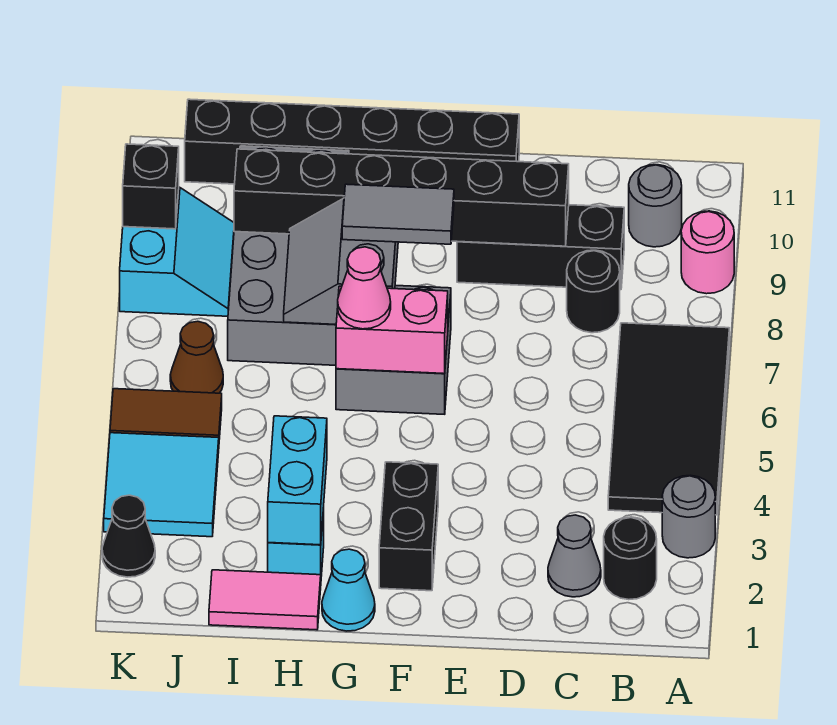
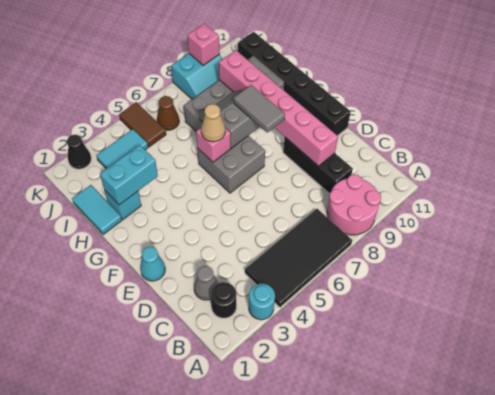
grey round brick A3 level 1 -> cyan round brick A3 level 1
pink round brick A9 level 1 -> pink round brick A8:B9 level 1
grey round brick B10 level 1 -> none
black round brick C8 level 1 -> none
black brick D9:I9 level 2 -> pink brick D9:I9 level 2
black brick F2:F3 level 1 -> none
pink brick F6:G6 level 2 -> pink brick G6 level 2
cyan cone G1 level 1 -> cyan cone E1 level 1
pink cone G6 level 3 -> tan cone G6 level 3
pink tile H1:I1 level 1 -> cyan tile H1:I1 level 1
cyan tile J3:K4 level 1 -> cyan tile J3:J4 level 1
black brick K9 level 2 -> pink brick K9 level 2

